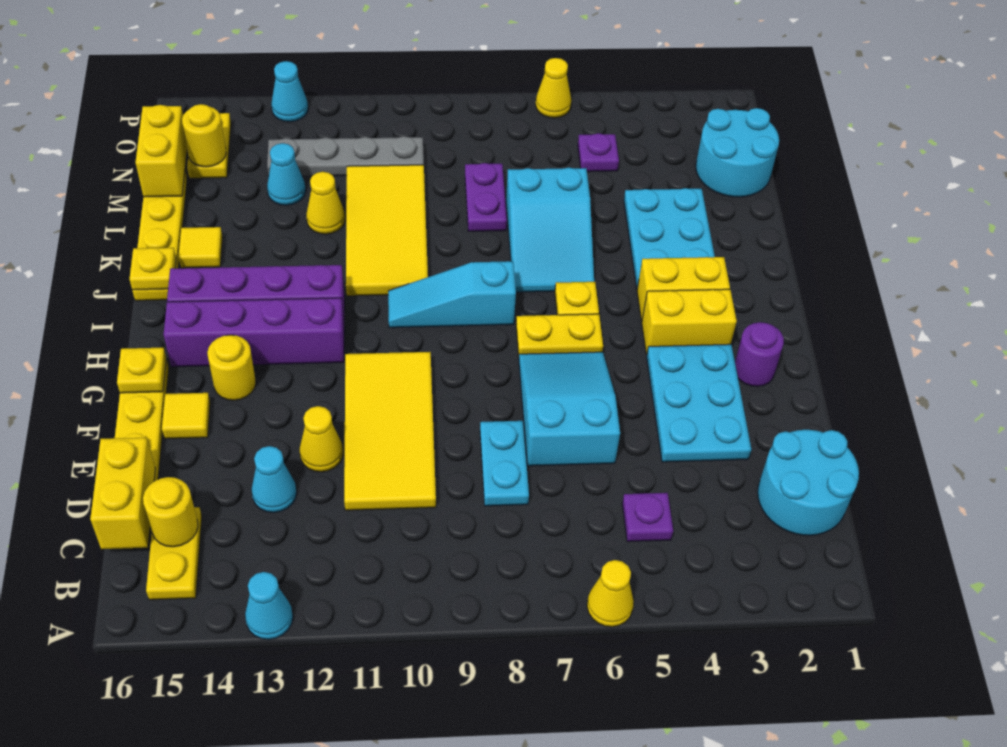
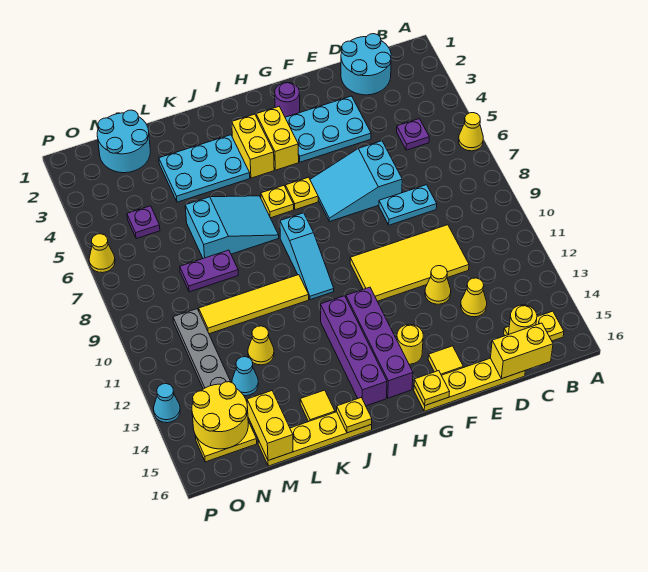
cyan cone A13 level 1 -> none
cyan cone D13 level 1 -> yellow cone D13 level 1
yellow plate H6:H7 level 1 -> yellow plate H6 level 1
yellow tile J10:M11 level 1 -> yellow tile J10:M10 level 1
yellow brick M16:N16 level 2 -> yellow brick M15:M16 level 2
yellow round brick N15 level 2 -> yellow round brick N14:O15 level 2

